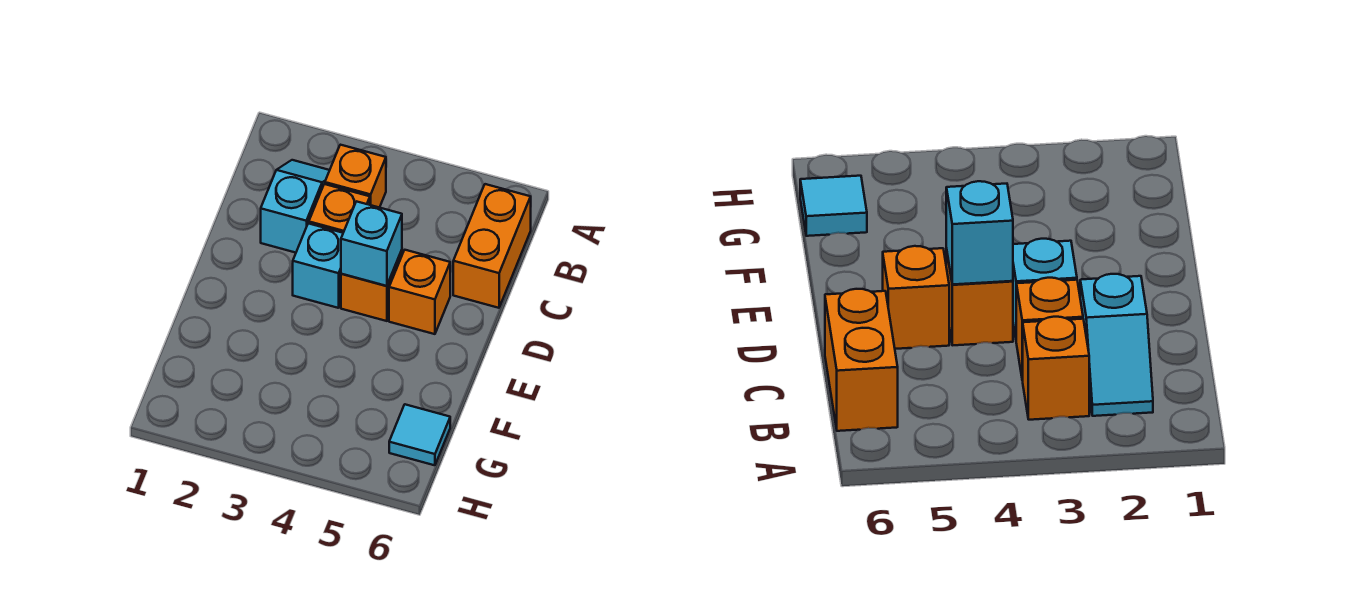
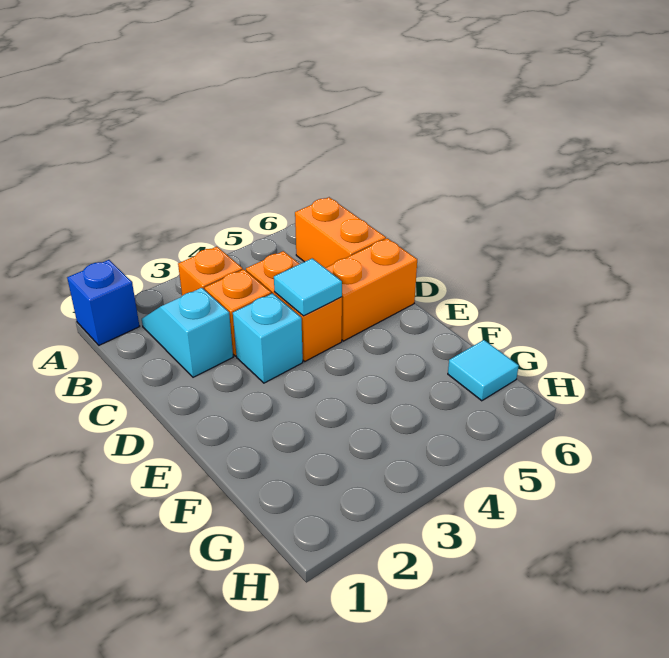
none -> blue brick A1 level 1
orange brick D4 level 1 -> orange brick C4:D4 level 1
cyan brick D4 level 2 -> cyan tile D4 level 2
orange brick D5 level 1 -> orange brick D5:D6 level 1

